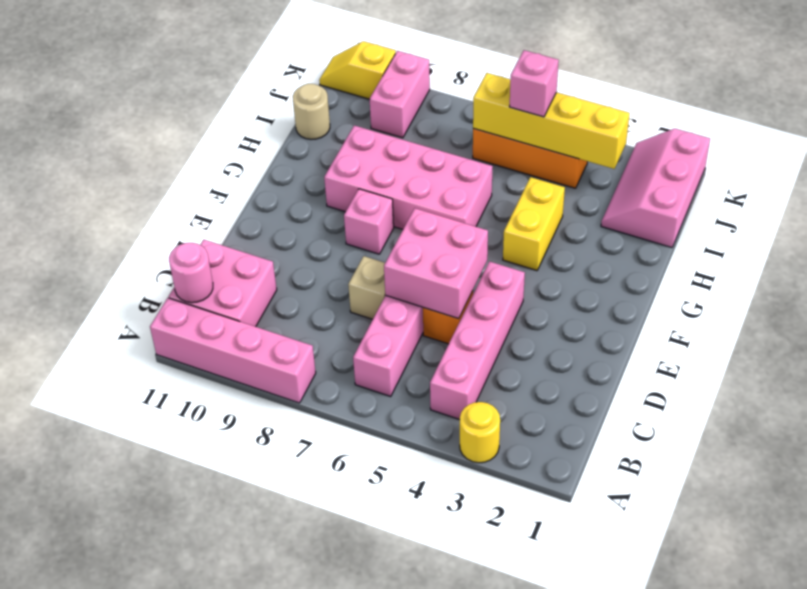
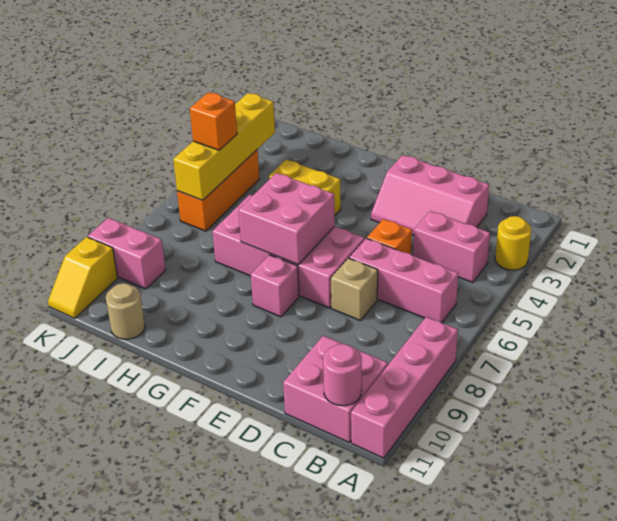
pink brick B4:E4 level 1 -> pink brick B4:C4 level 1
pink brick D5:E6 level 2 -> pink brick F6:G7 level 2
pink brick G6:H9 level 1 -> pink brick E6:H7 level 1
pink slope I1:K2 level 1 top 1 -> pink slope C2:E3 level 1 top 2
pink brick J5 level 3 -> orange brick J5 level 3

